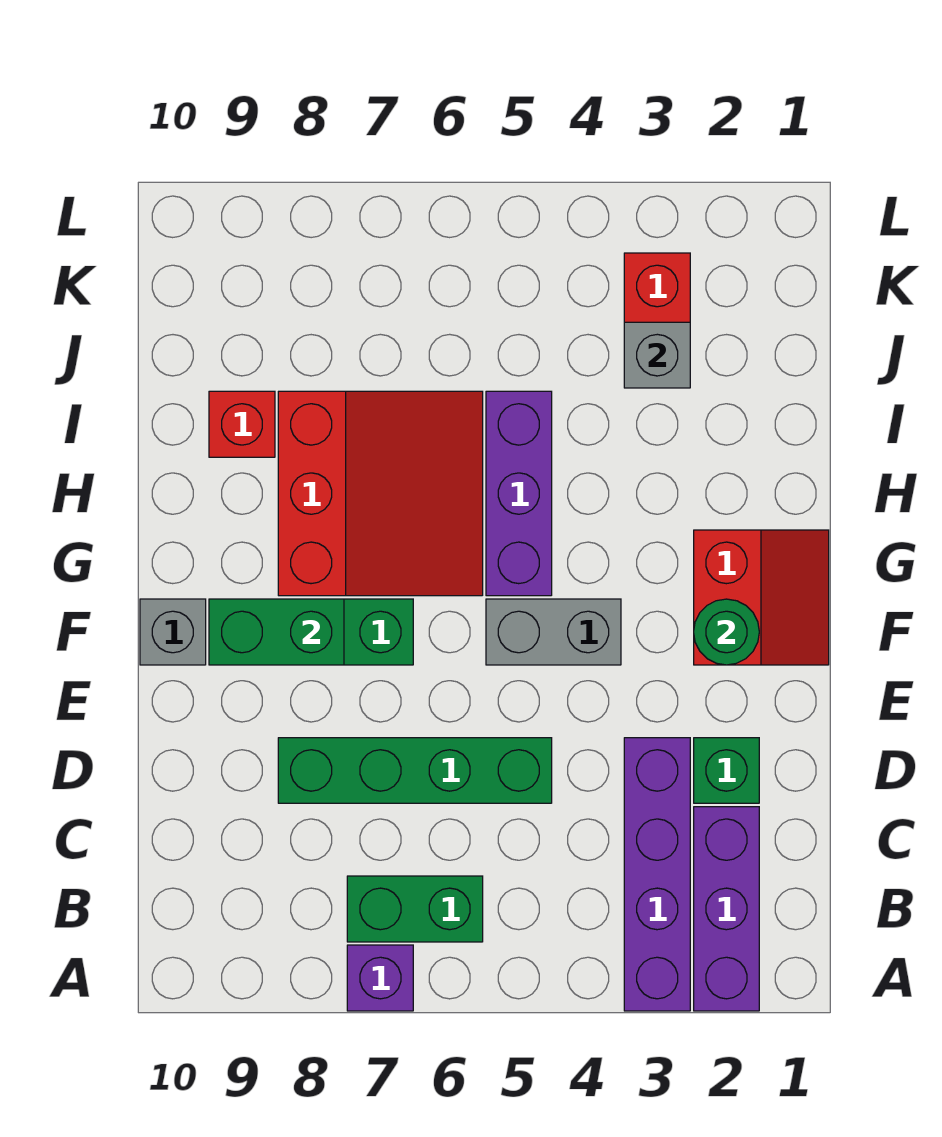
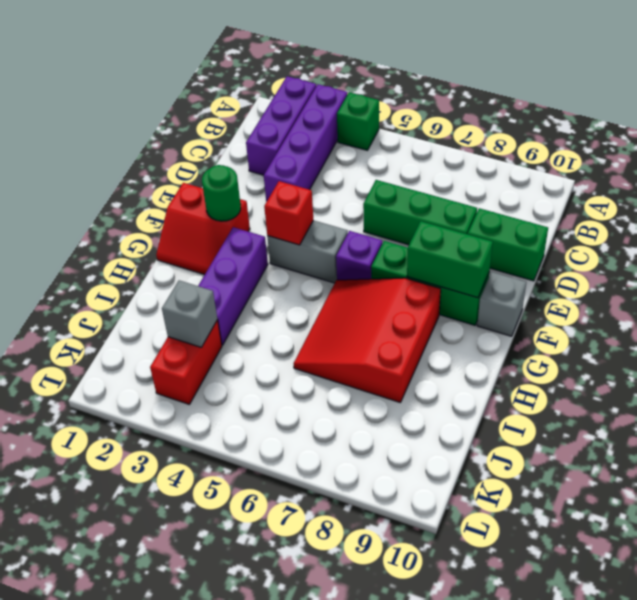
purple brick A7 level 1 -> purple brick F6 level 1
green brick B6:B7 level 1 -> green brick D9:D10 level 1
green brick D2 level 1 -> green brick A4 level 1
green brick D5:D8 level 1 -> green brick D6:D8 level 1
red slope F1:G2 level 1 top 2 -> red slope F1:G2 level 1 top F
purple brick G5:I5 level 1 -> purple brick G3:I3 level 1
red brick I9 level 1 -> red brick F4 level 2

